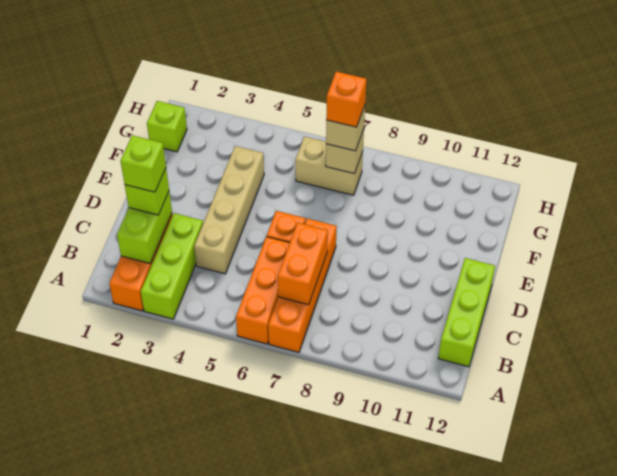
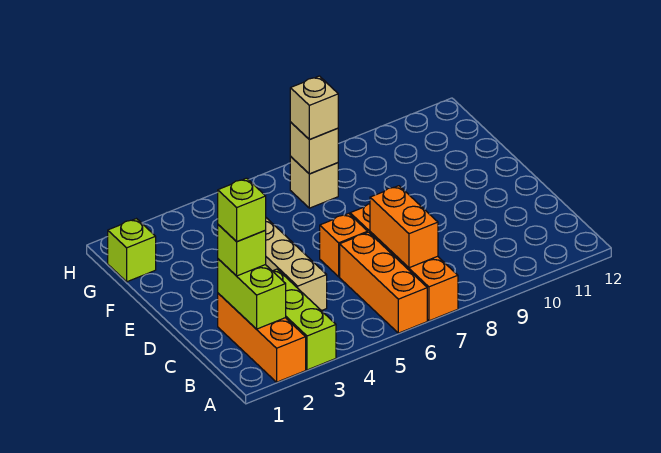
lime brick B12:D12 level 1 -> none
tan brick G6:G7 level 1 -> tan brick G7 level 1
orange brick G7 level 4 -> none

